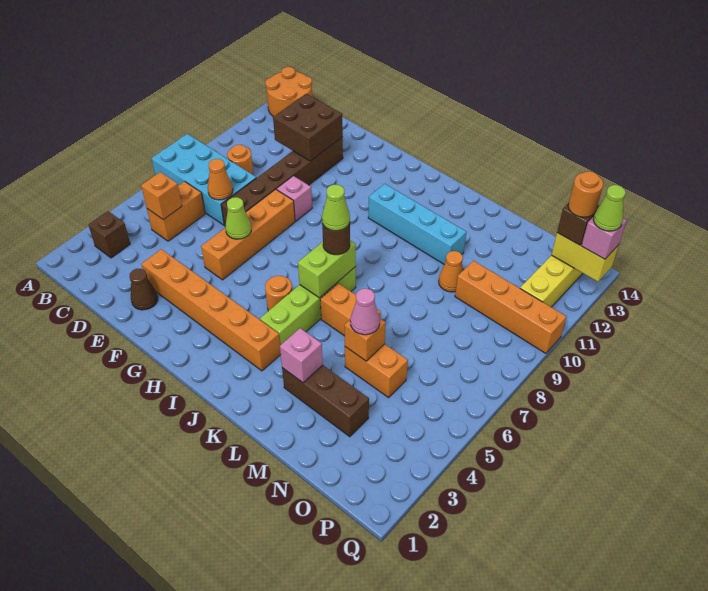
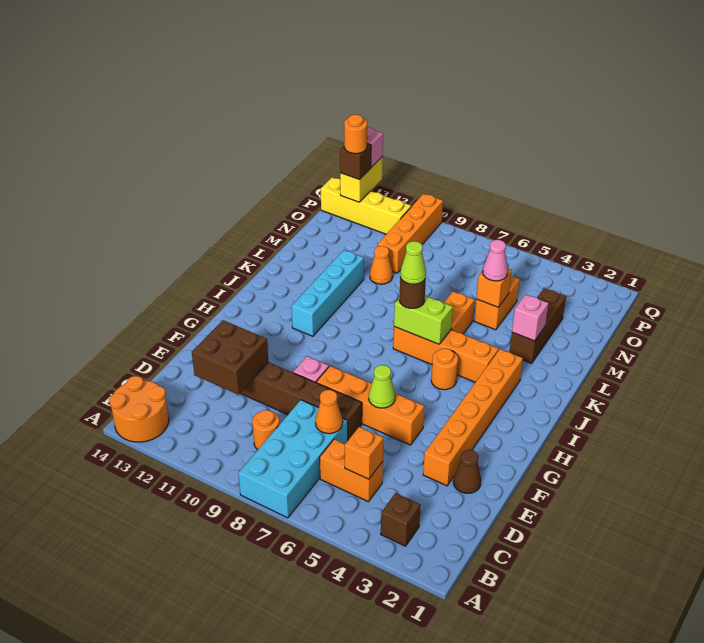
lime brick J4:J7 level 1 -> orange brick J4:J7 level 1
lime cone Q13 level 4 -> none

